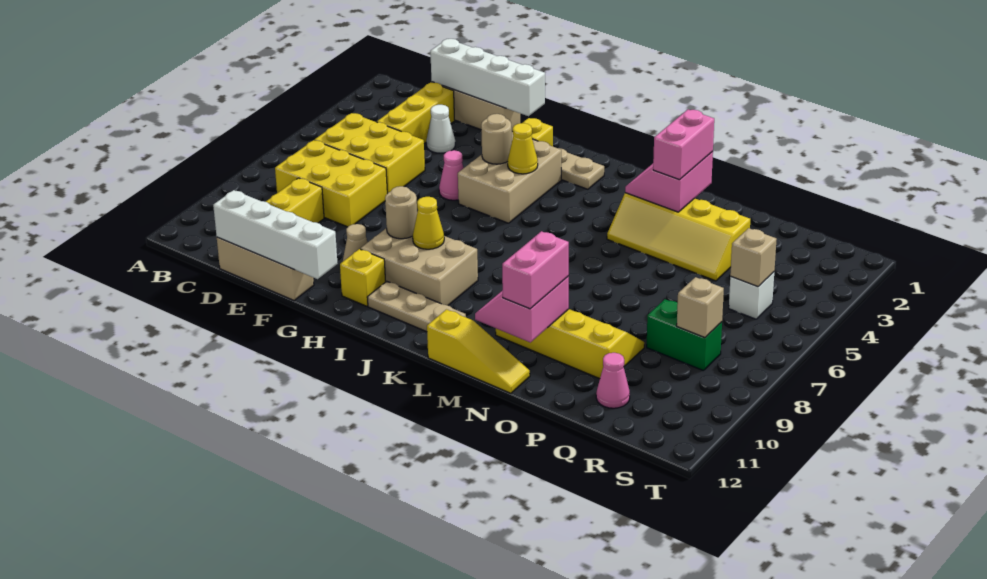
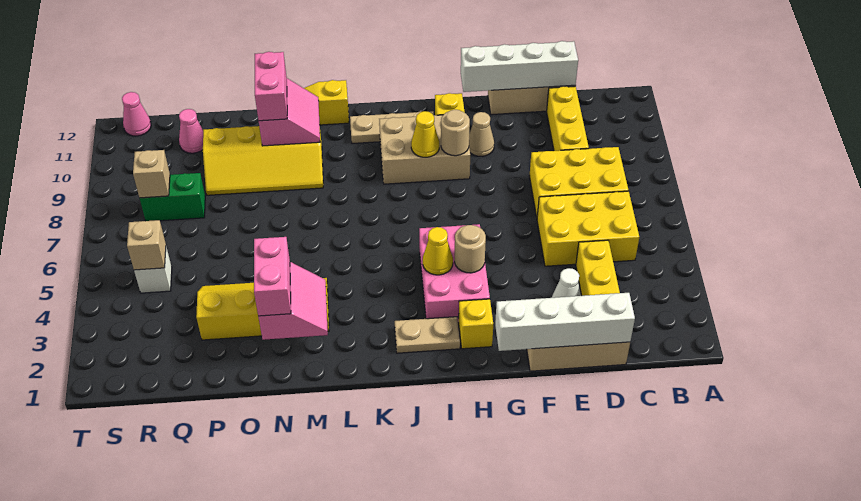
pink cone G5 level 1 -> pink cone S12 level 1
tan brick H3:I5 level 1 -> pink brick H3:I5 level 1

